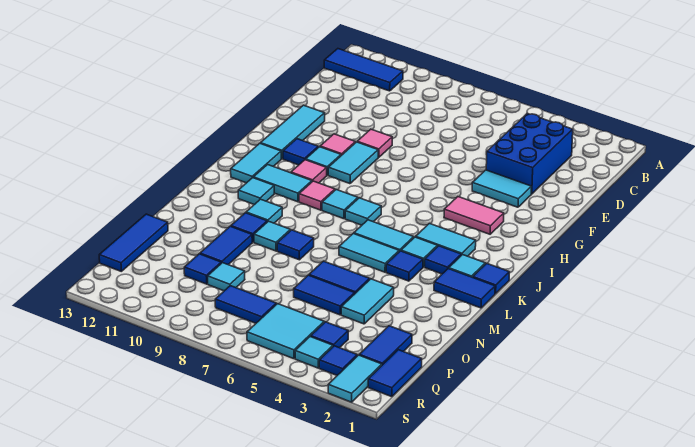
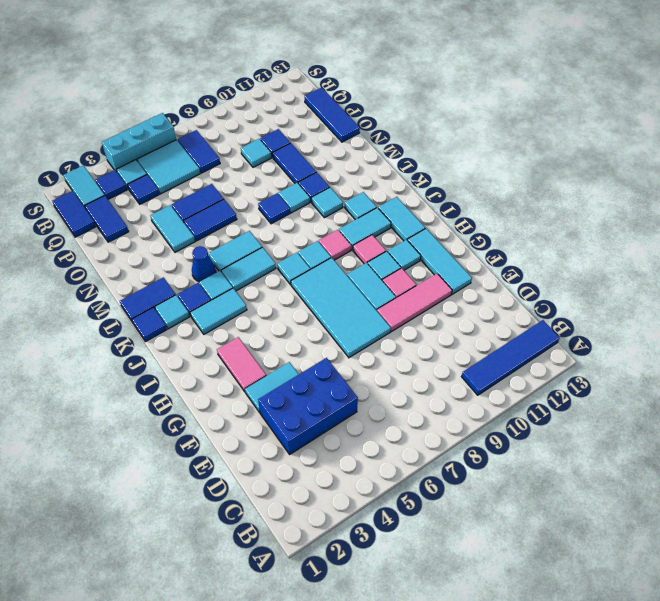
blue tile B11:B13 level 1 -> blue tile B10:B13 level 1
blue brick C3:E4 level 1 -> blue brick D3:E5 level 1
none -> cyan tile F7:I8 level 1
pink tile F9 level 1 -> pink tile F9:F11 level 1
pink tile H3:H4 level 1 -> pink tile G3:H3 level 1
blue tile H11 level 1 -> cyan tile H11 level 1
blue tile L4 level 1 -> blue cone L4 level 1
blue tile Q7:Q8 level 1 -> blue tile Q7:R7 level 1
none -> cyan brick S4:S6 level 1

